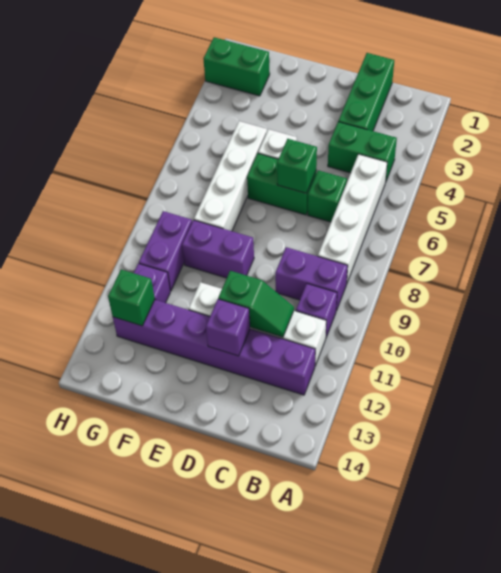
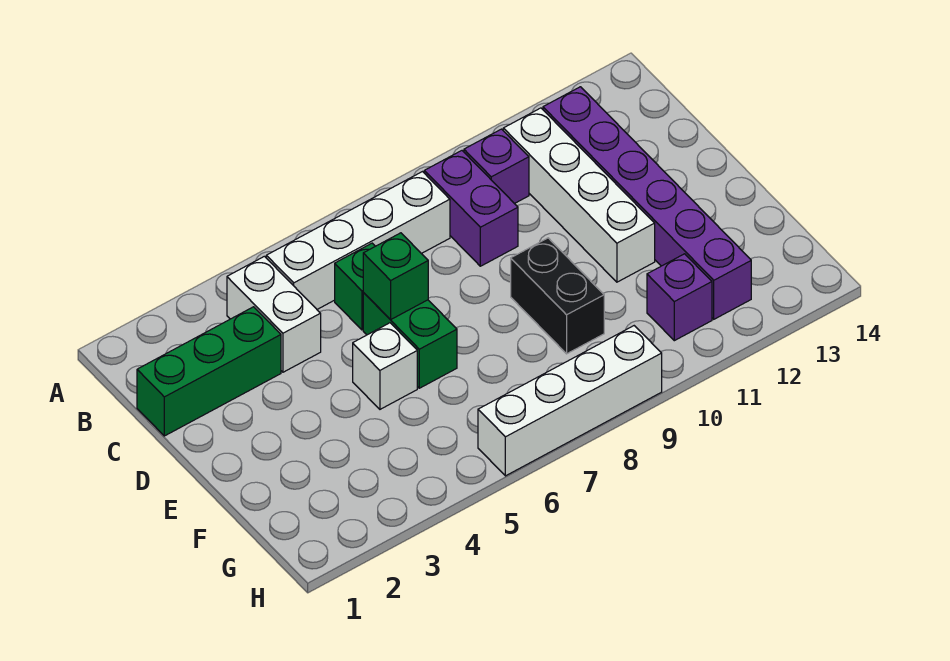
green brick B4:C4 level 1 -> white brick B4:C4 level 1
green slope C11:D11 level 2 top D -> none
purple brick D12 level 2 -> none
purple brick E9:F9 level 1 -> black brick E9:F9 level 1
white brick F5:F8 level 1 -> white brick H6:H9 level 1
green brick G2:H2 level 1 -> none
purple brick G9:G10 level 1 -> none
green brick G12 level 2 -> none

